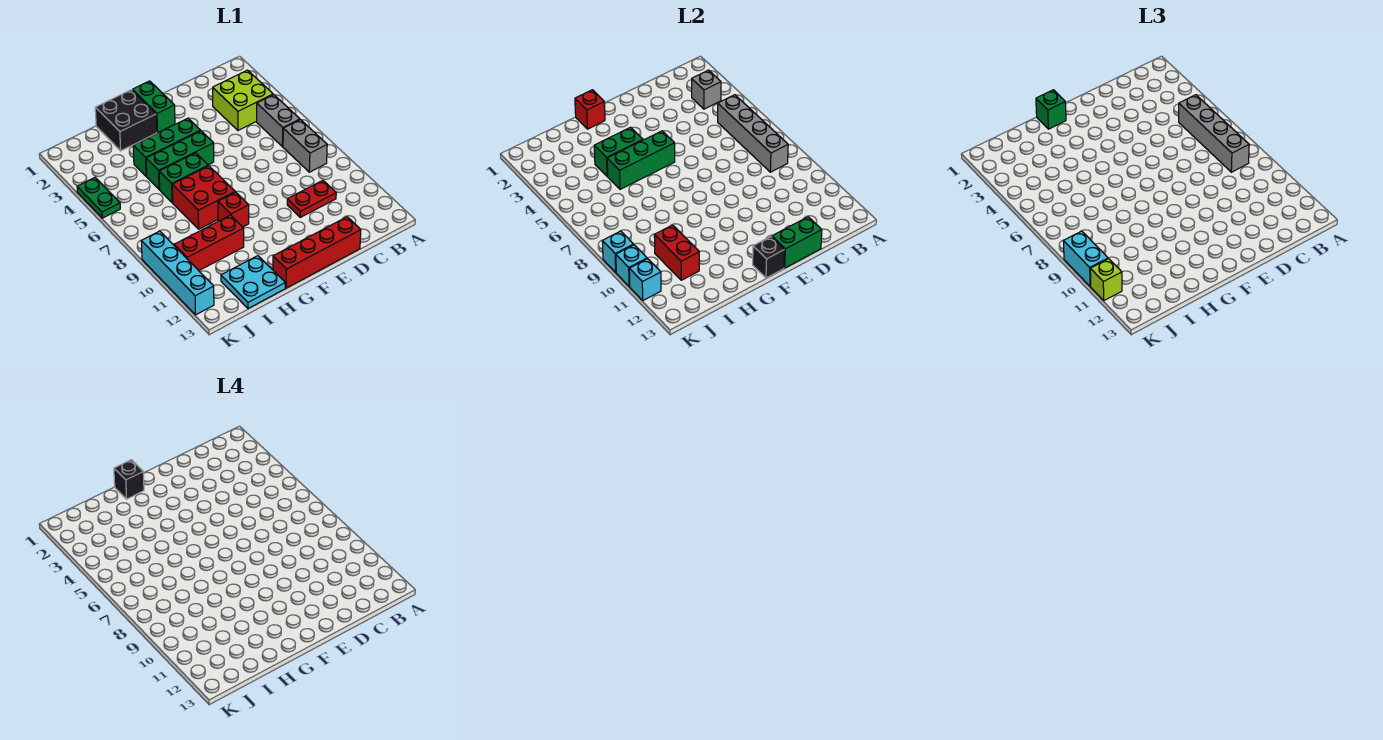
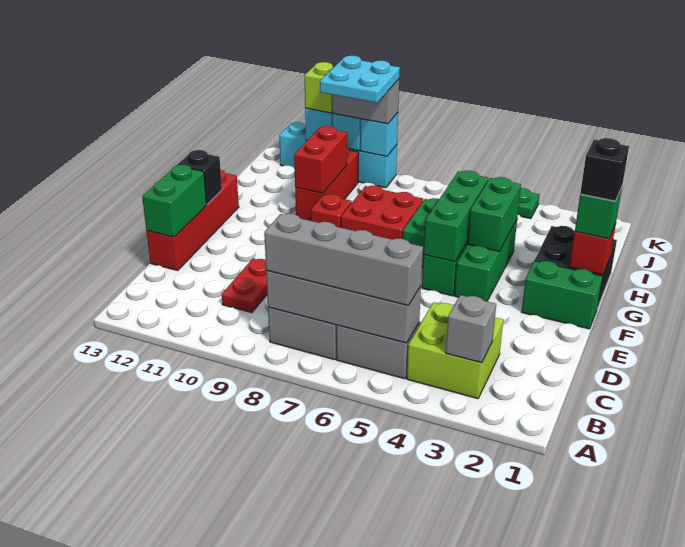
cyan plate H12:I13 level 1 -> cyan plate J9:K10 level 4
red brick I10:I11 level 2 -> red brick H10:I10 level 2
cyan brick K9:K10 level 3 -> grey brick K9:K10 level 3

